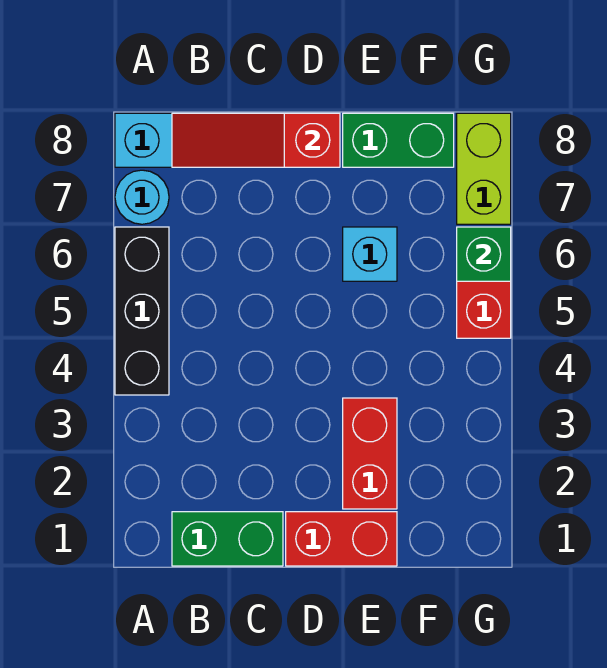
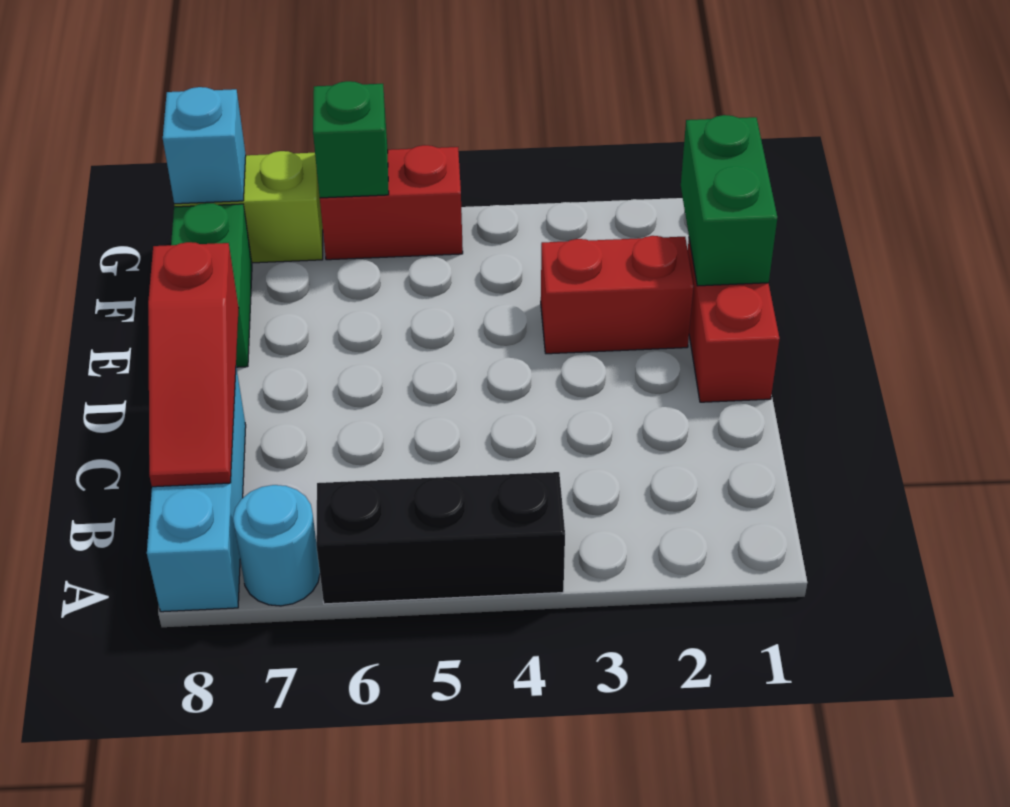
green brick B1:C1 level 1 -> green brick E1:F1 level 2
cyan brick E6 level 1 -> cyan brick G8 level 2

